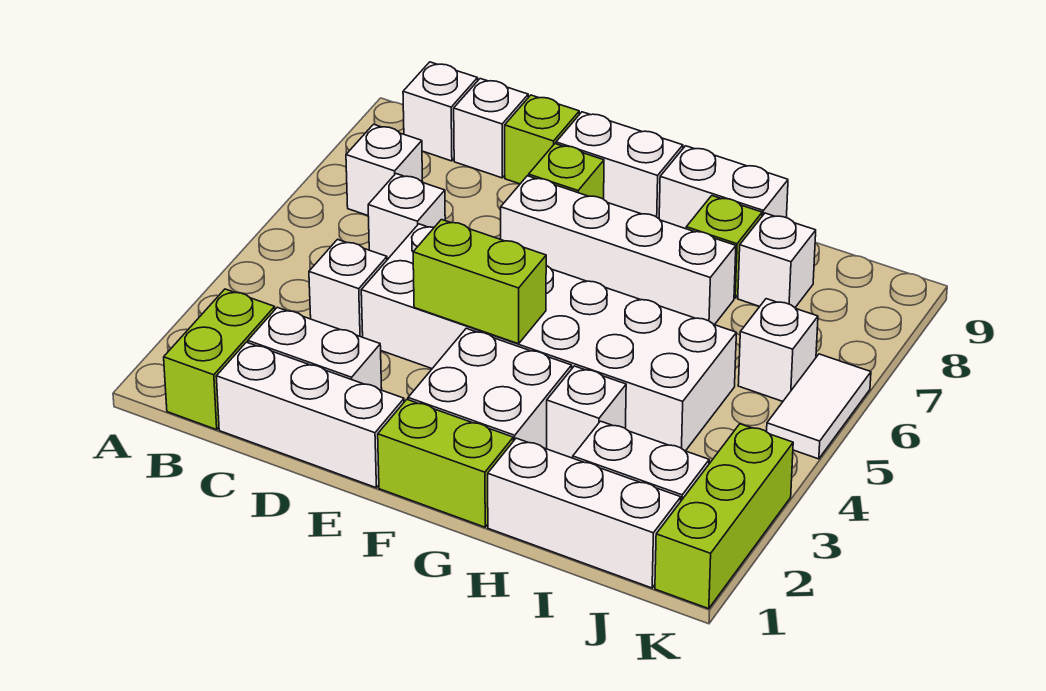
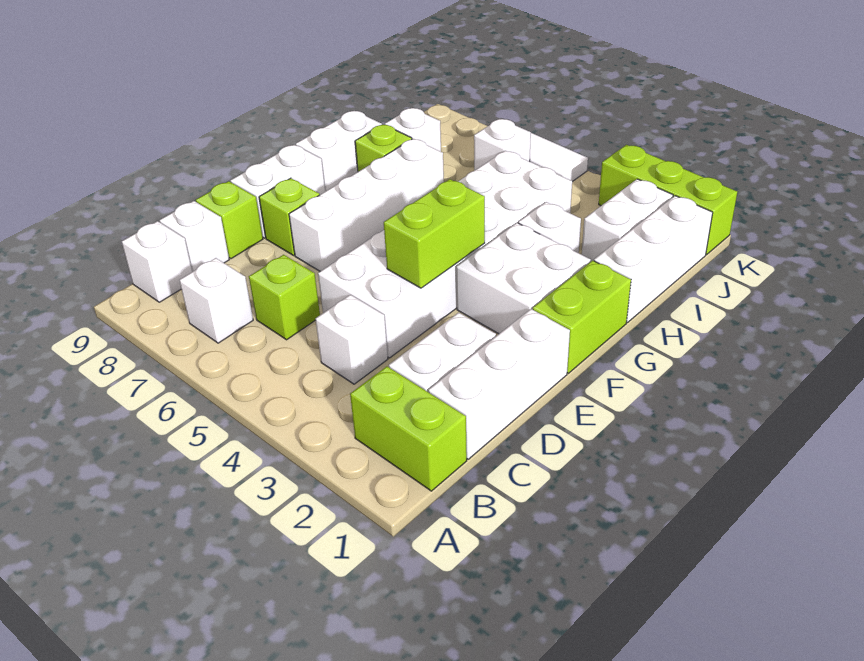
white brick C6 level 1 -> lime brick C6 level 1

